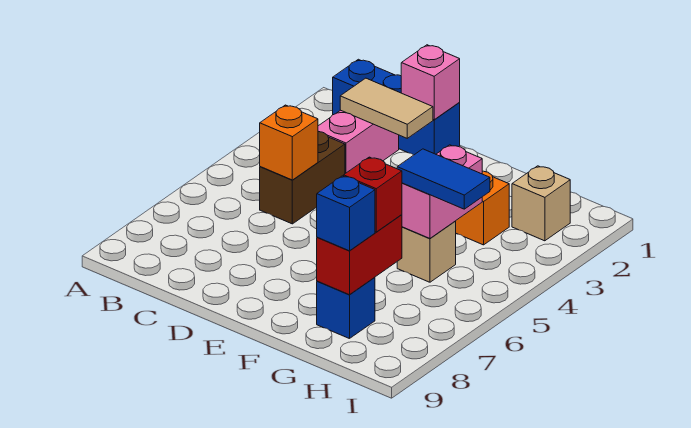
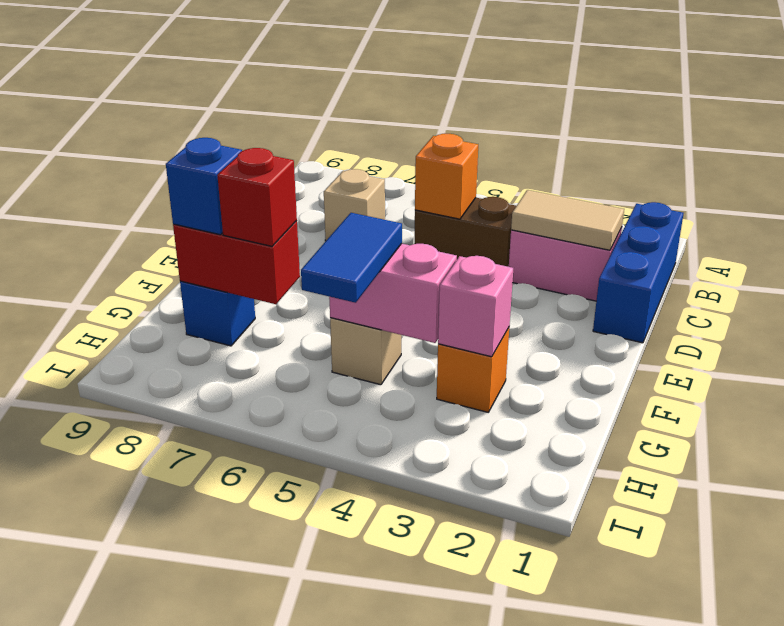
tan tile C2:D2 level 2 -> tan tile C2:C3 level 2
pink brick D1 level 2 -> pink brick G3 level 2
tan brick H2 level 1 -> tan brick C7 level 1

